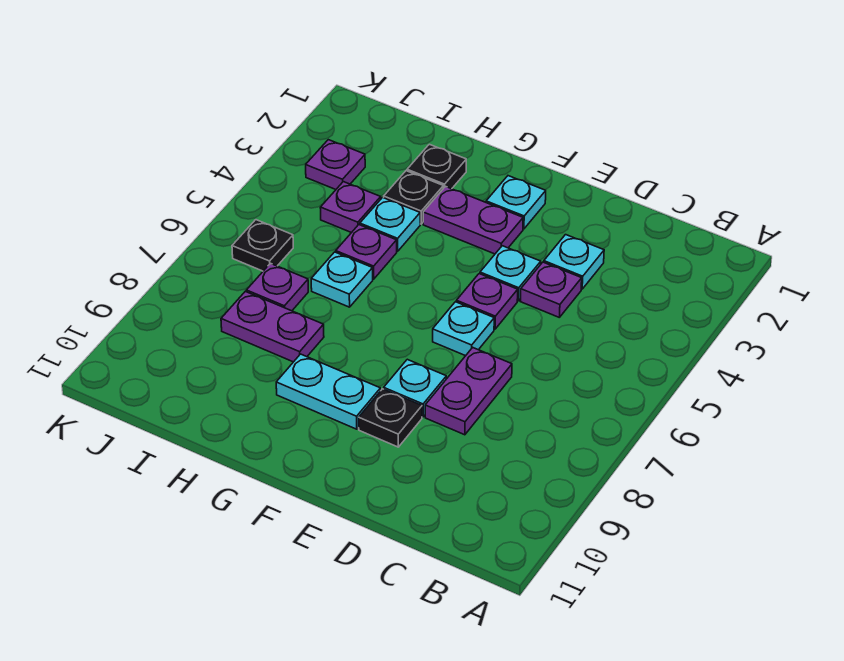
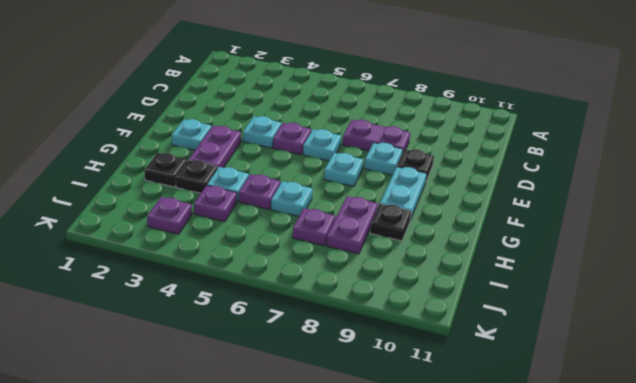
cyan plate D3 level 1 -> cyan plate F7 level 1
purple plate D4 level 1 -> none
black plate J6 level 1 -> black plate H9 level 1

